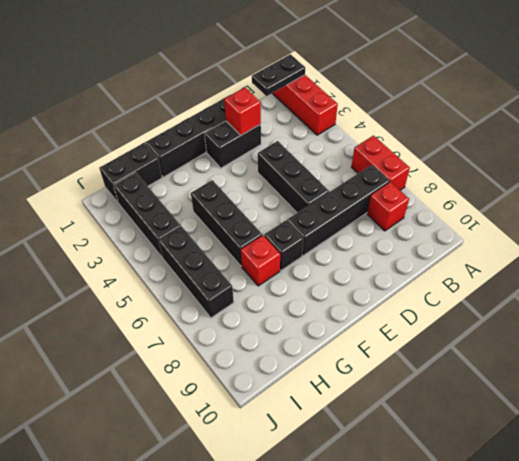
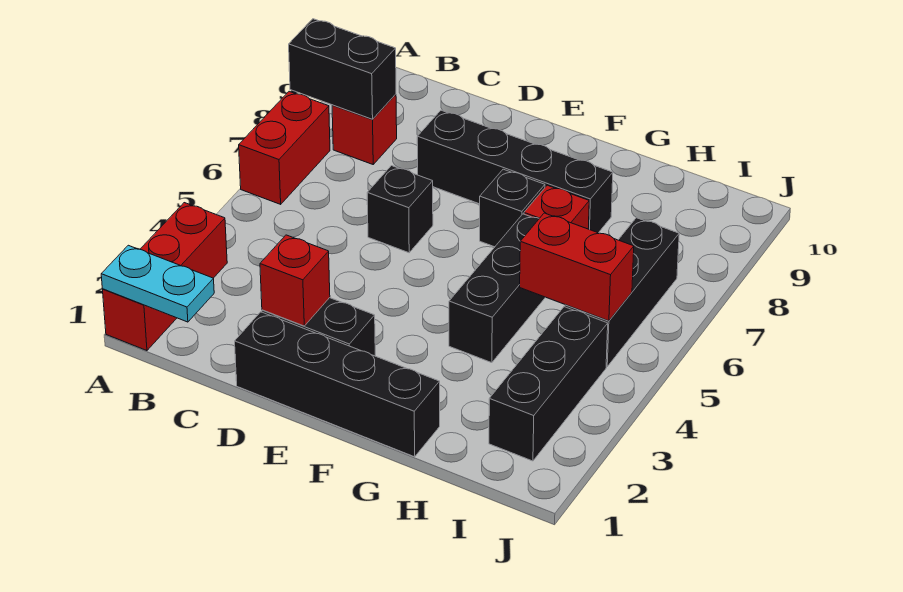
black plate A1:B1 level 2 -> cyan plate A1:B1 level 2
black brick B7:E7 level 1 -> black brick D8:G8 level 1
black brick D4:D6 level 1 -> black brick D6 level 1
black brick H1:I1 level 1 -> black brick A8:B8 level 2
none -> red brick H5:I5 level 2

